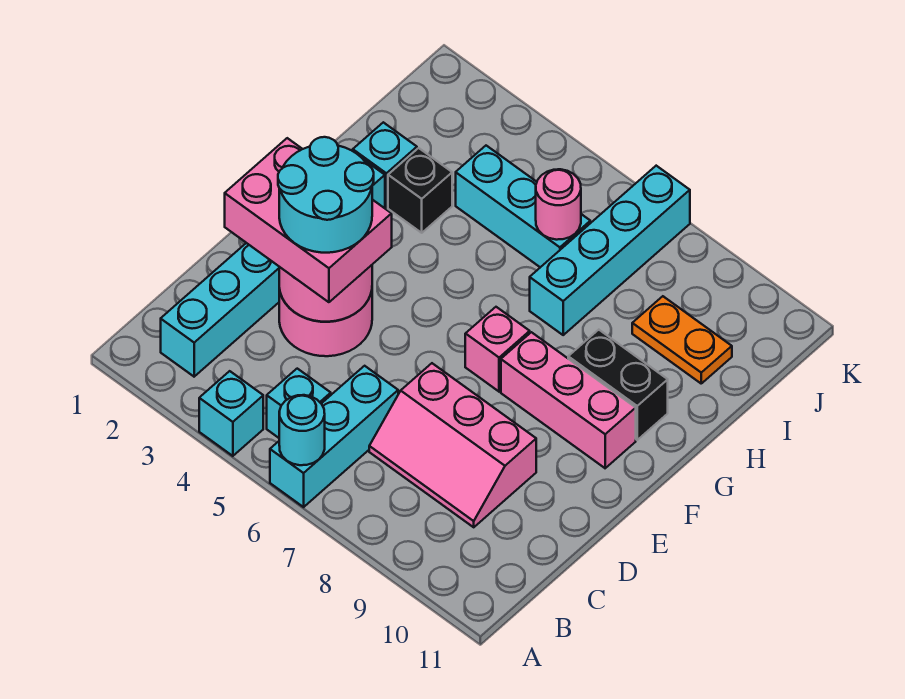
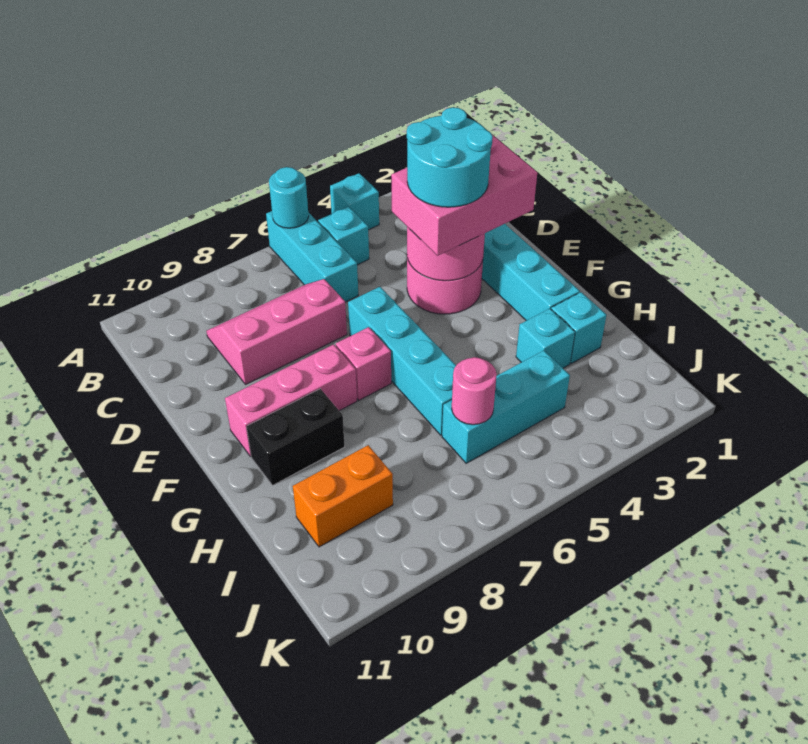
black brick H3 level 1 -> cyan brick H3 level 1
cyan brick H7:K7 level 1 -> cyan brick E6:H6 level 1
orange plate I9:I10 level 1 -> orange brick I9:I10 level 1

